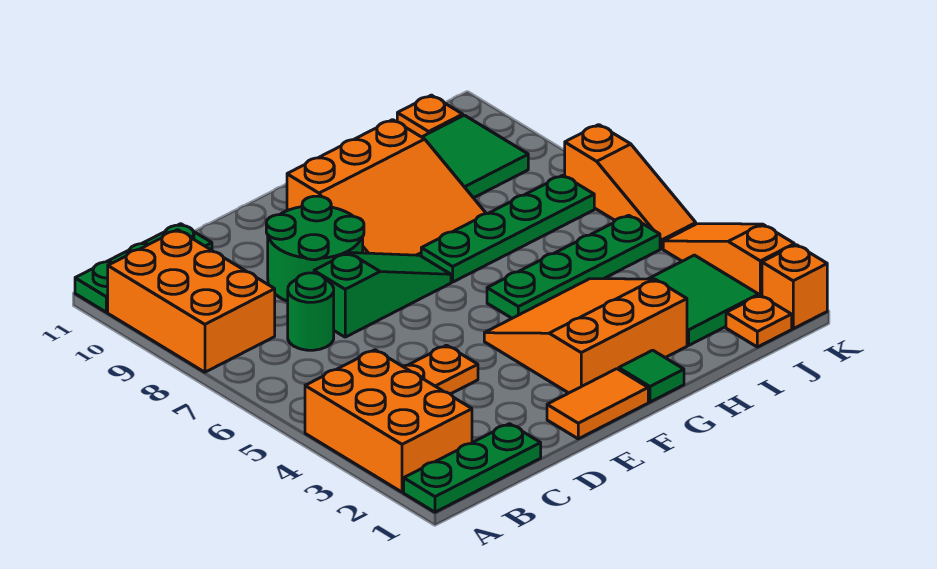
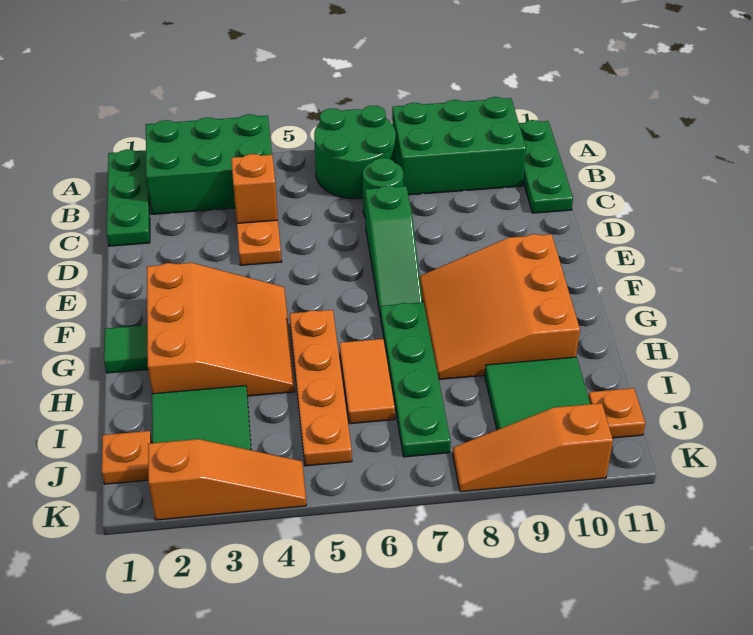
orange brick A2:B4 level 1 -> green brick A2:B4 level 1
orange brick A8:B10 level 1 -> green brick A8:B10 level 1
green round brick D8:E9 level 1 -> green round brick A6:B7 level 1
orange tile E1:F1 level 1 -> orange tile H6:I6 level 1
green plate G5:J5 level 1 -> orange plate G5:J5 level 1
orange brick K1 level 1 -> orange brick C4 level 2
orange slope K5:K7 level 1 top 7 -> orange slope K8:K10 level 1 top 10

